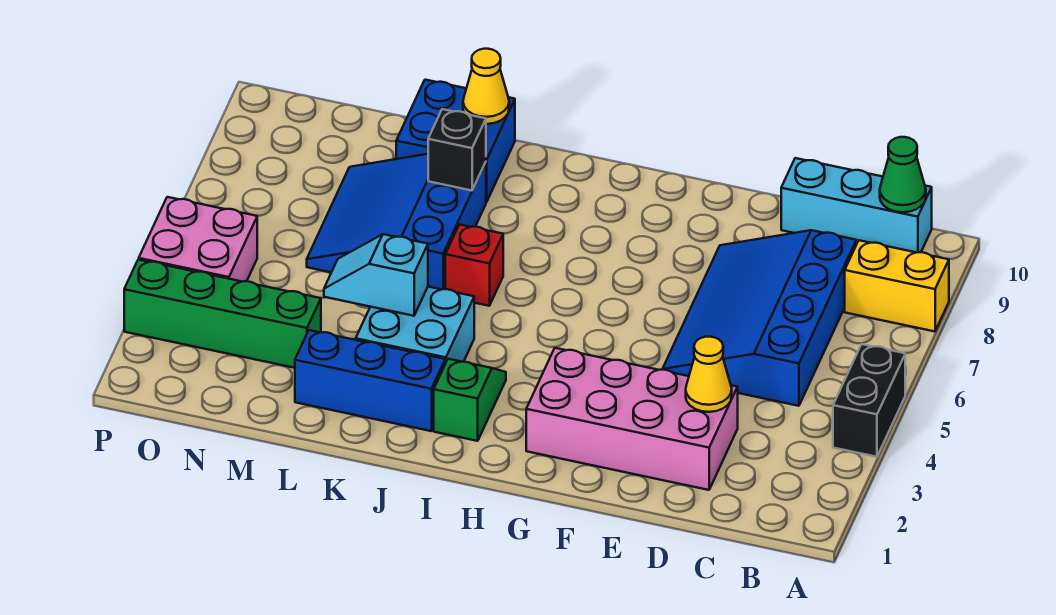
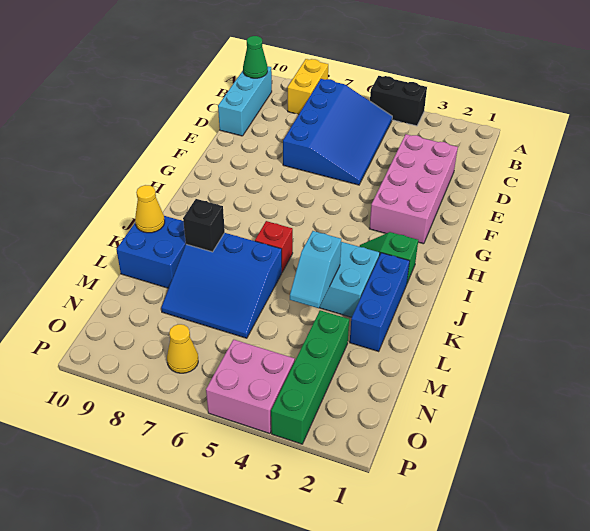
blue slope C5:E8 level 1 top C -> blue slope B5:E7 level 1 top 7
yellow cone D3 level 2 -> yellow cone O7 level 1

